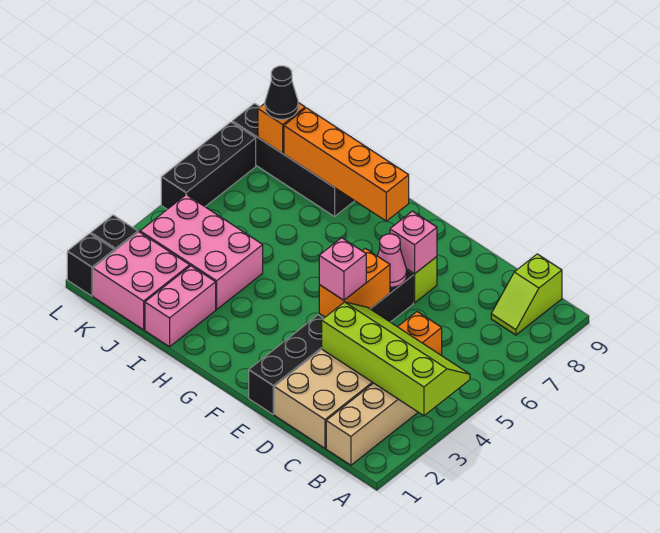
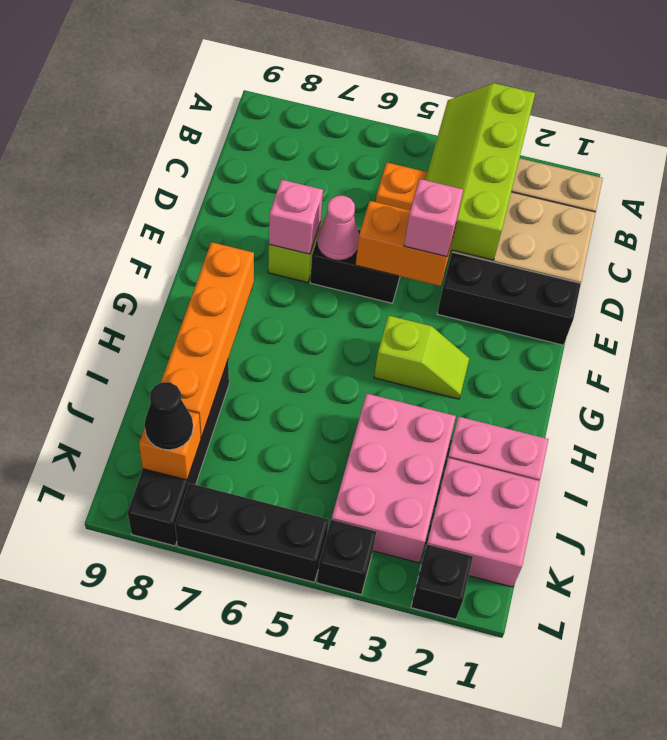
lime slope B8:B9 level 1 top 9 -> lime slope G3:G4 level 1 top 4
black brick L1 level 1 -> black brick L4 level 1

